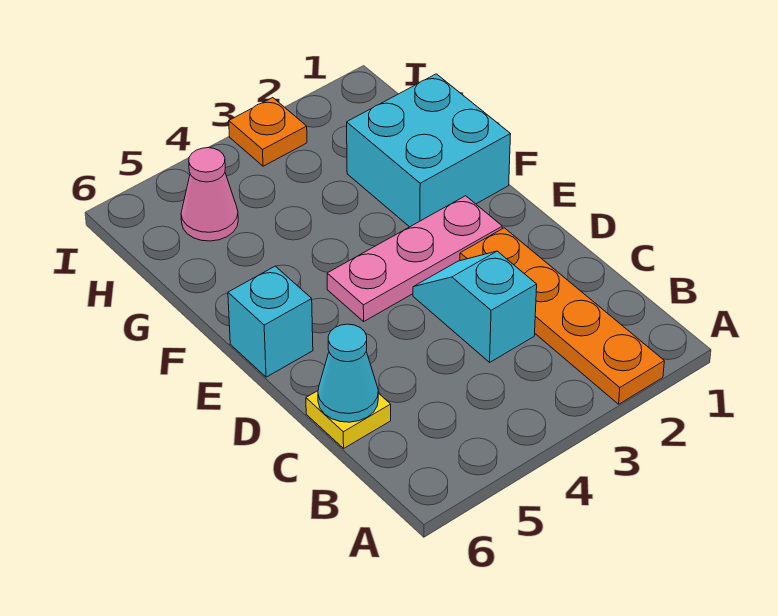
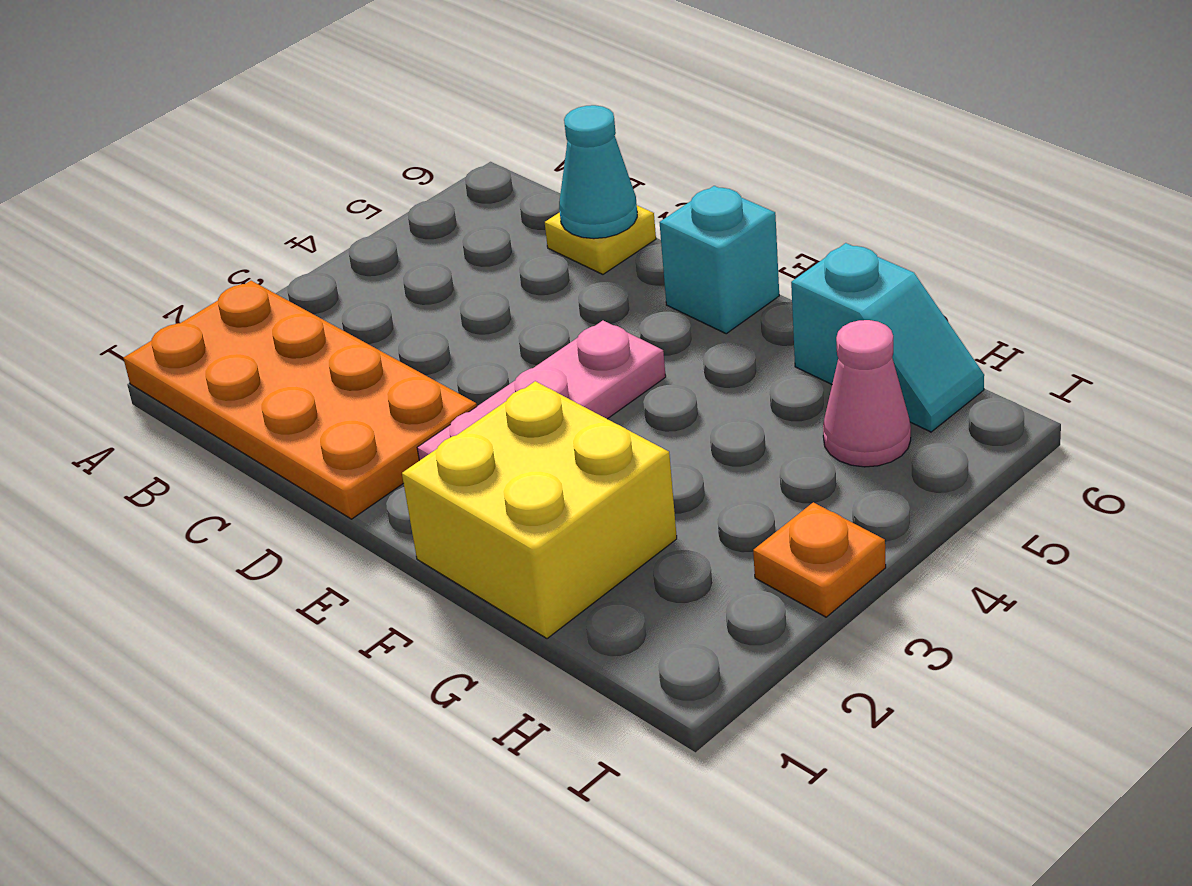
orange plate A2:D2 level 1 -> orange plate A1:D2 level 1
cyan slope C3:D3 level 1 top C -> cyan slope G6:H6 level 1 top G
cyan brick F1:G2 level 1 -> yellow brick F1:G2 level 1

